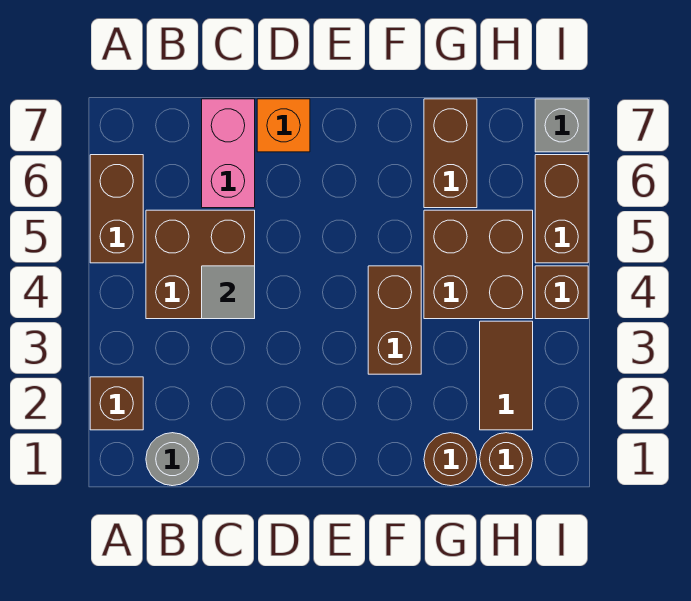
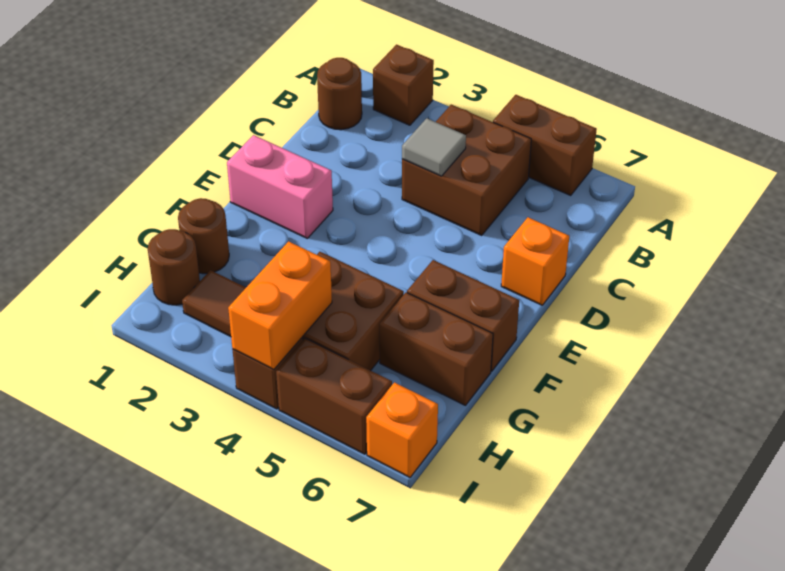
grey round brick B1 level 1 -> brown round brick B1 level 1
pink brick C6:C7 level 1 -> pink brick E1:E2 level 1
brown brick F3:F4 level 1 -> brown brick F6:F7 level 1
none -> orange brick H4:I4 level 2
grey brick I7 level 1 -> orange brick I7 level 1

